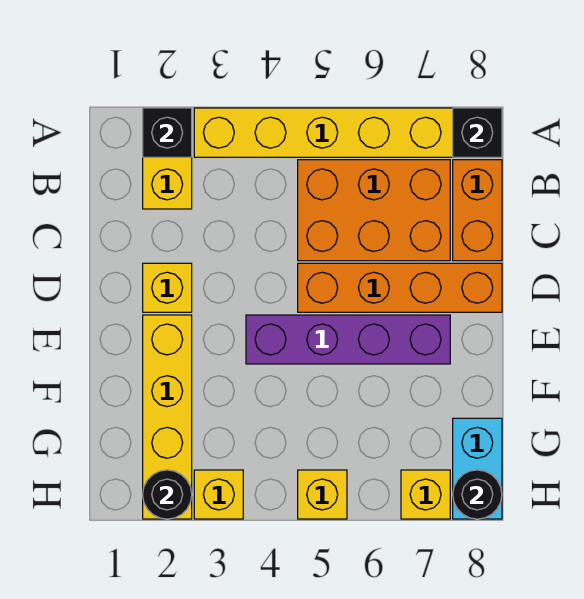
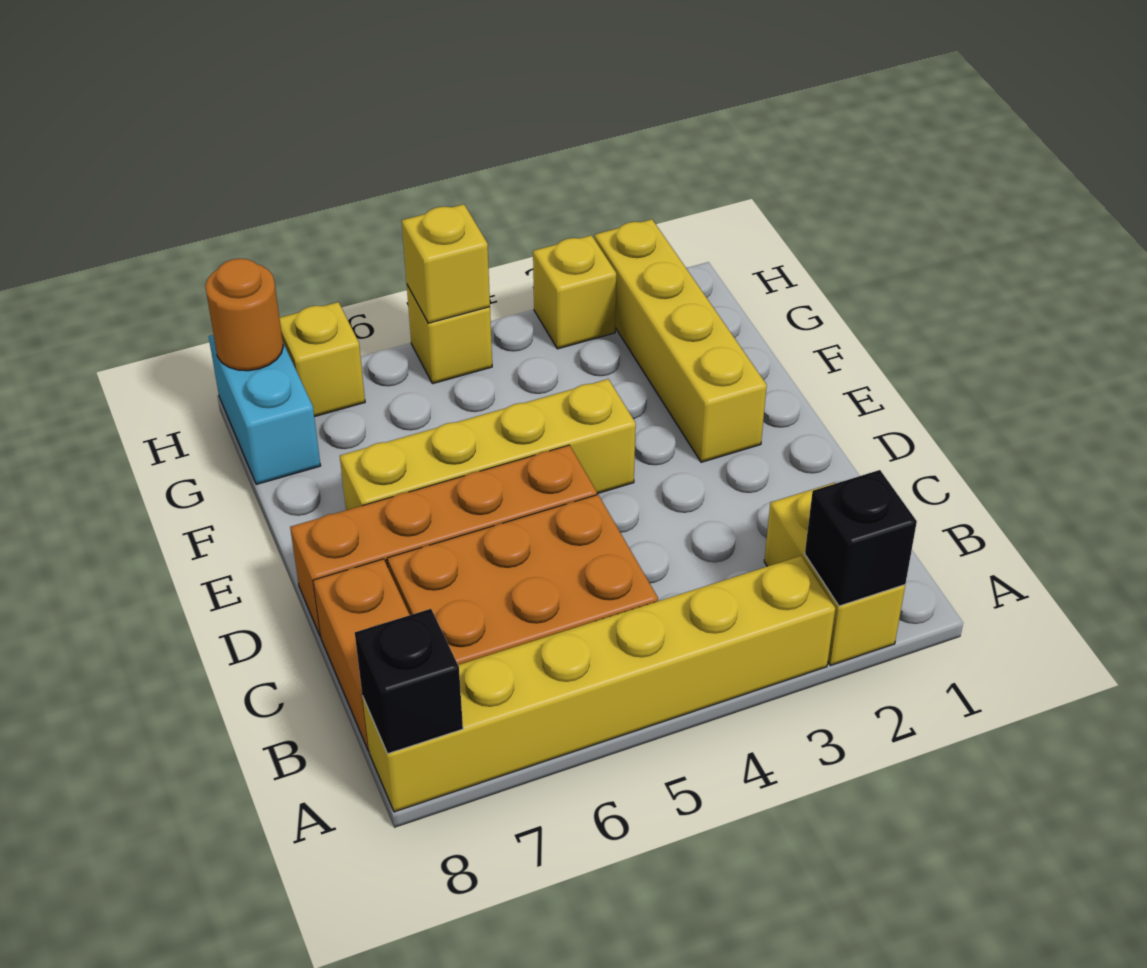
yellow brick D2 level 1 -> yellow brick H5 level 2
purple brick E4:E7 level 1 -> yellow brick E4:E7 level 1
black round brick H2 level 2 -> none
black round brick H8 level 2 -> orange round brick H8 level 2

